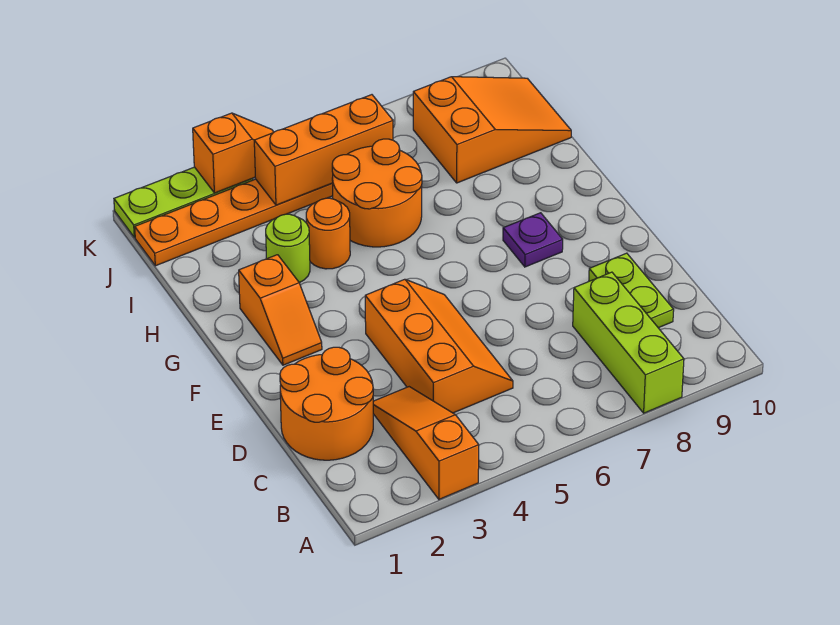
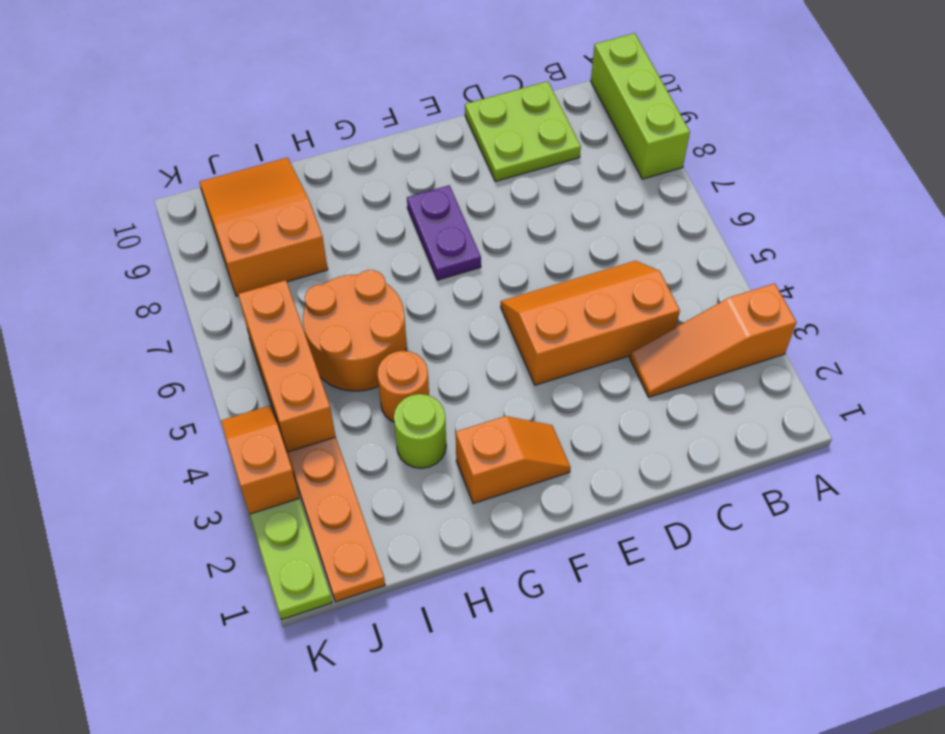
lime brick A8:C8 level 1 -> lime brick A8:A10 level 1
orange round brick C1:D2 level 1 -> none
lime plate C9:D9 level 1 -> lime plate C9:D10 level 1
purple plate F8 level 1 -> purple plate F7:F8 level 1

